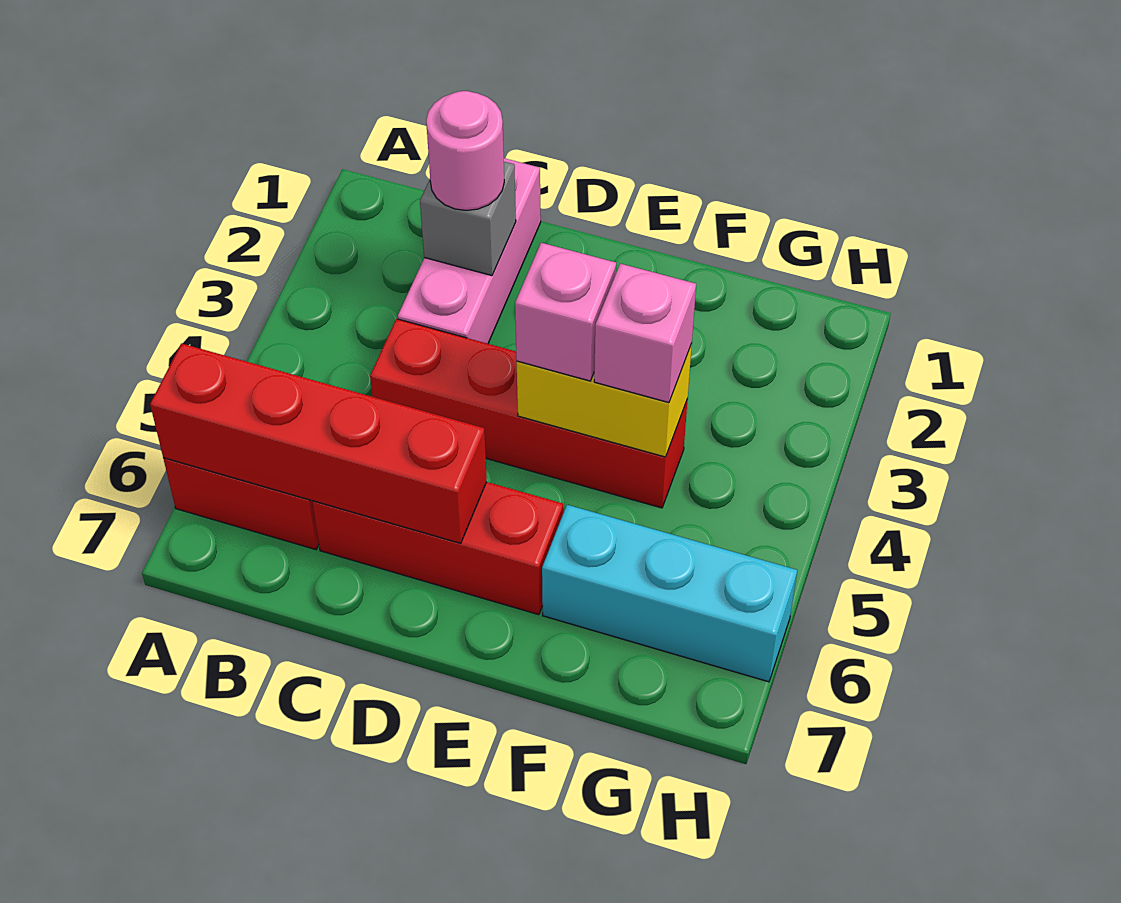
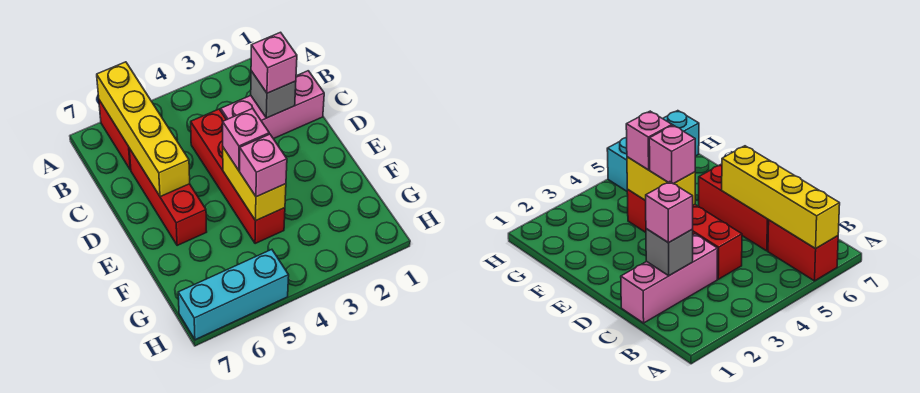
red brick A6:D6 level 2 -> yellow brick A6:D6 level 2
pink round brick C2 level 3 -> pink brick C2 level 3
cyan brick F6:H6 level 1 -> cyan brick H5:H7 level 1

